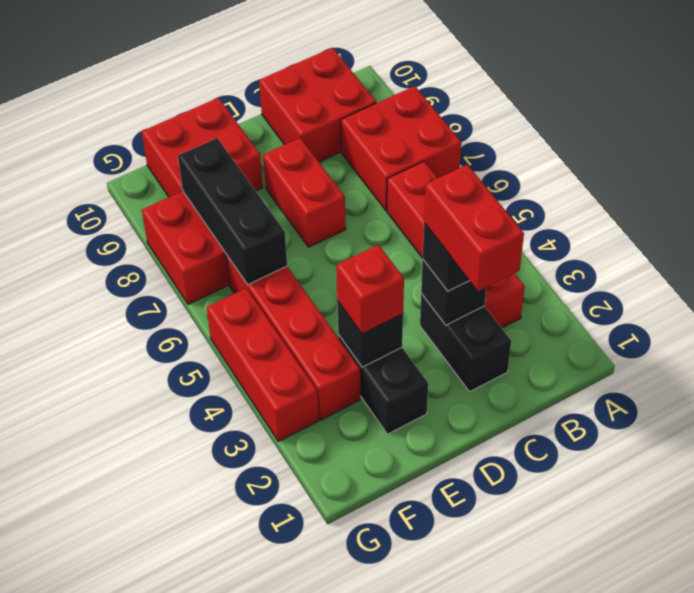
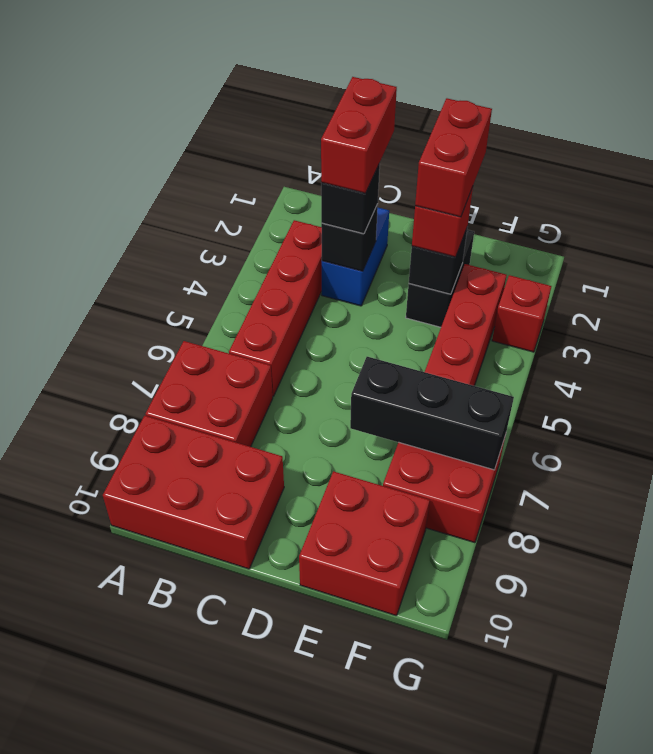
red brick B9:C10 level 1 -> red brick A9:C10 level 1
black brick C2:C3 level 1 -> blue brick C2:C3 level 1
red brick D7:D8 level 1 -> red brick E2:E3 level 4
black brick F6:F8 level 2 -> black brick E7:G7 level 2
red brick G3:G5 level 1 -> red brick G3 level 1

